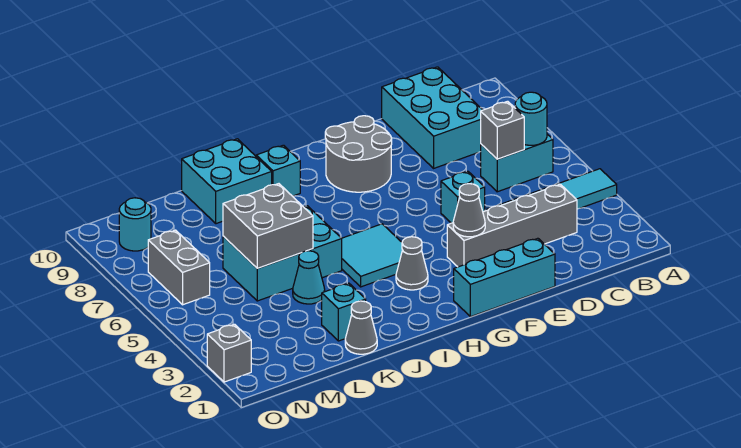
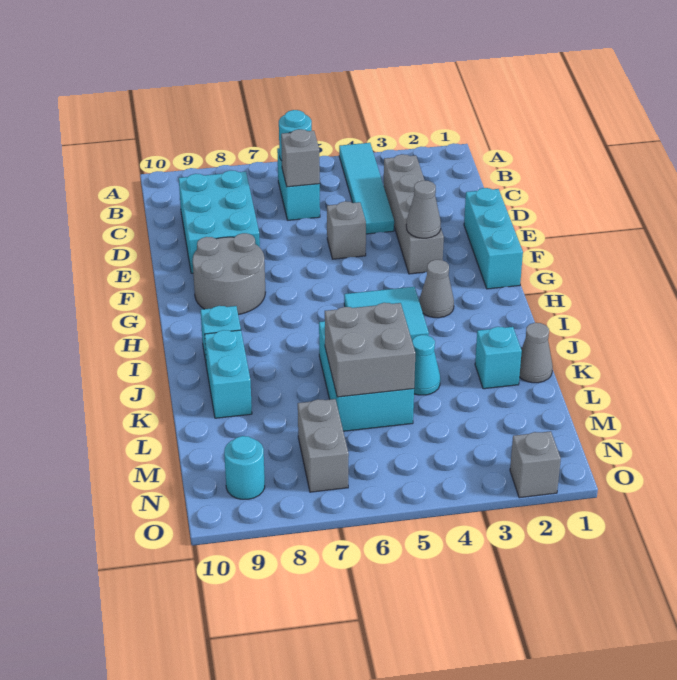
cyan brick C8:D10 level 1 -> cyan brick C8:E9 level 1
cyan brick E5 level 1 -> grey brick E5 level 1
cyan brick J9:K10 level 1 -> cyan brick J9:K9 level 1
grey brick N6:N7 level 1 -> grey brick M7:N7 level 1

